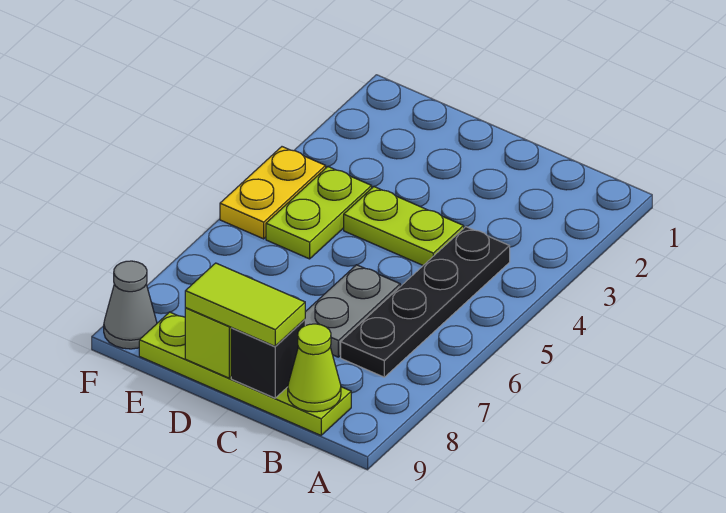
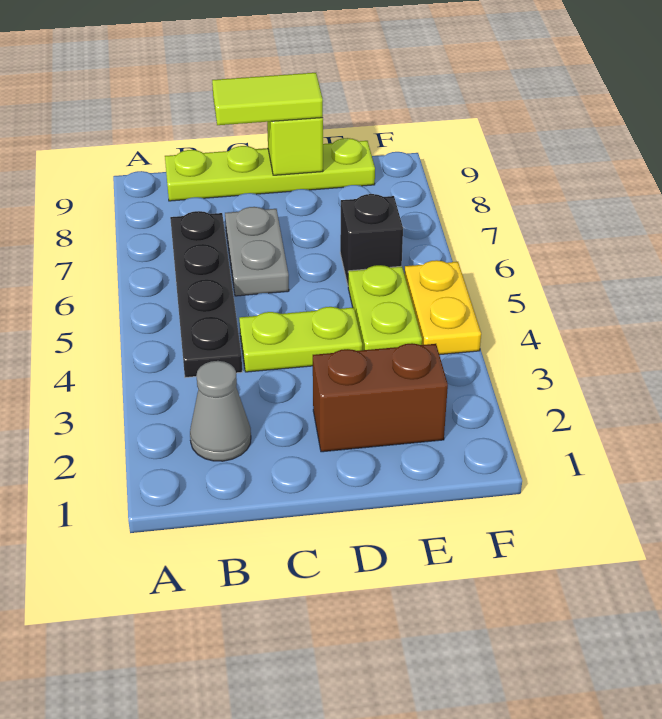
lime cone B9 level 2 -> none
black brick C9 level 2 -> black brick E6 level 1
none -> brown brick D2:E2 level 1
grey cone F9 level 1 -> grey cone B2 level 1

